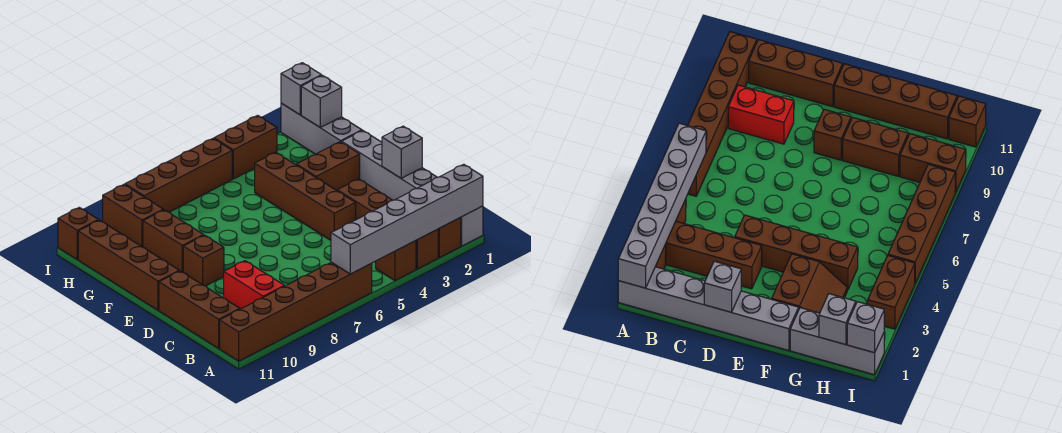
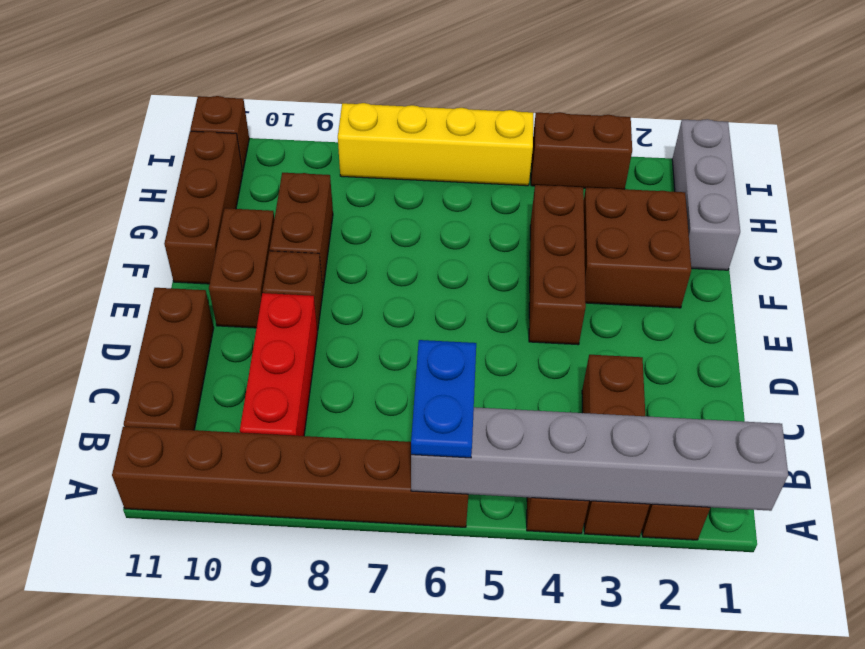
grey brick A1:F1 level 1 -> none
brown brick A3:D3 level 1 -> brown brick A3:C3 level 1
none -> blue plate A6:B6 level 3
red brick B9:C9 level 1 -> red brick B9:D9 level 1
grey brick D1 level 2 -> none
brown brick D4:G4 level 1 -> brown brick E4:G4 level 1
brown brick E11:H11 level 1 -> brown brick F11:H11 level 1
brown slope F2:G3 level 1 top F -> brown brick F2:G3 level 1
grey brick H1 level 2 -> none
brown brick H9:I9 level 1 -> brown brick E10:F10 level 1
grey brick I1 level 2 -> none
brown brick I5:I8 level 1 -> yellow brick I5:I8 level 1

